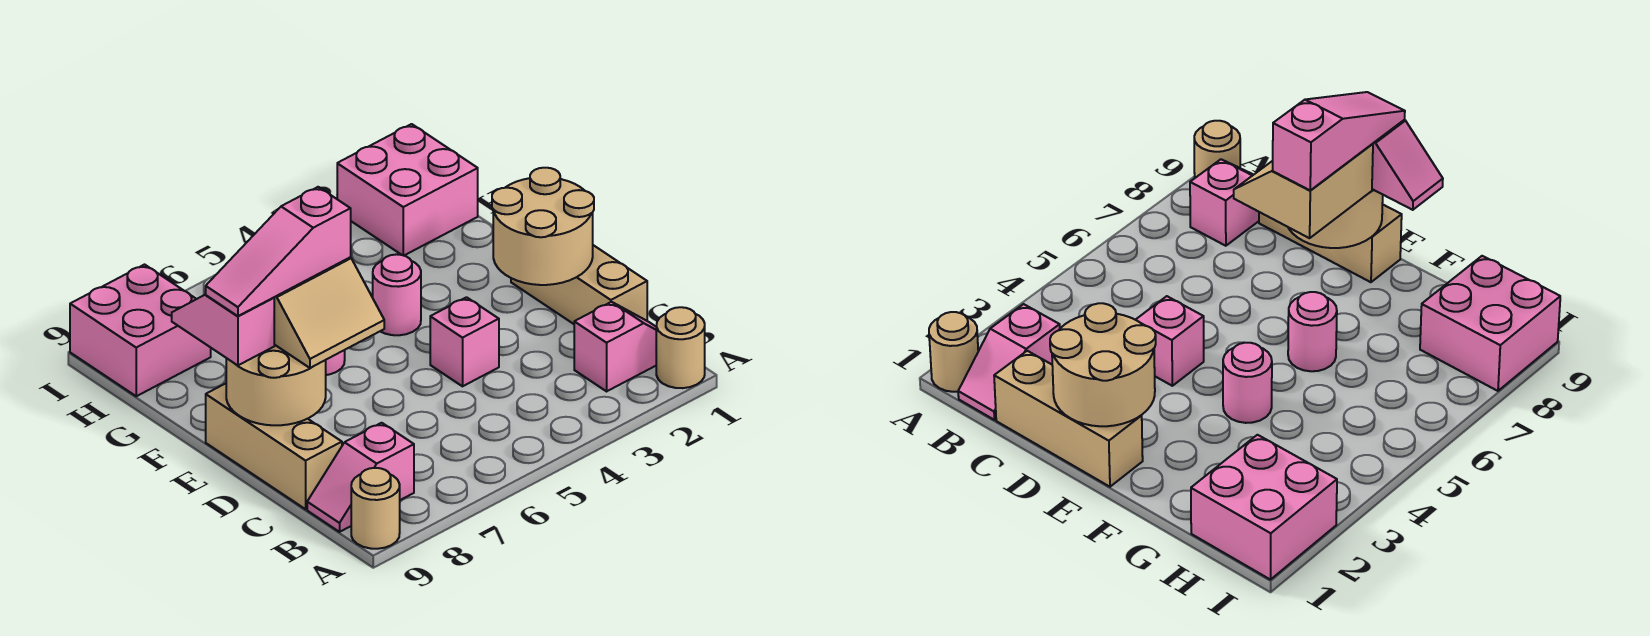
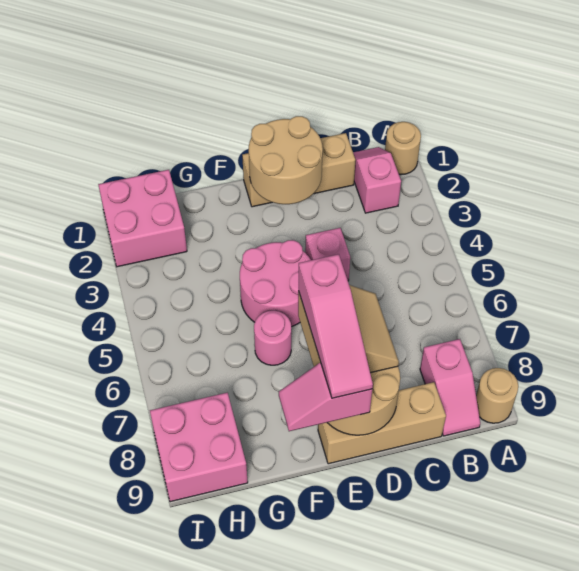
pink round brick F4 level 1 -> pink round brick E4:F5 level 1

